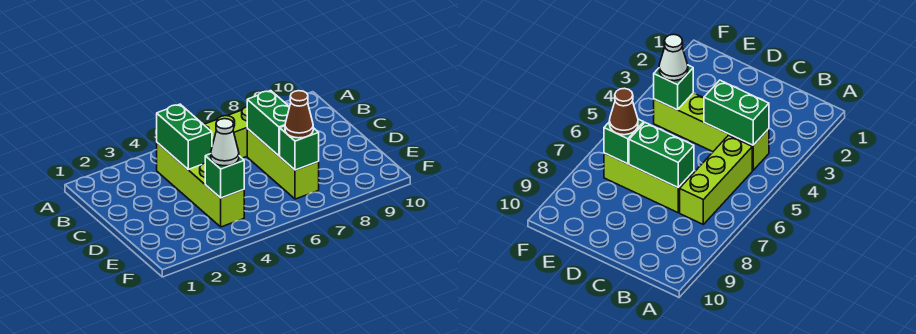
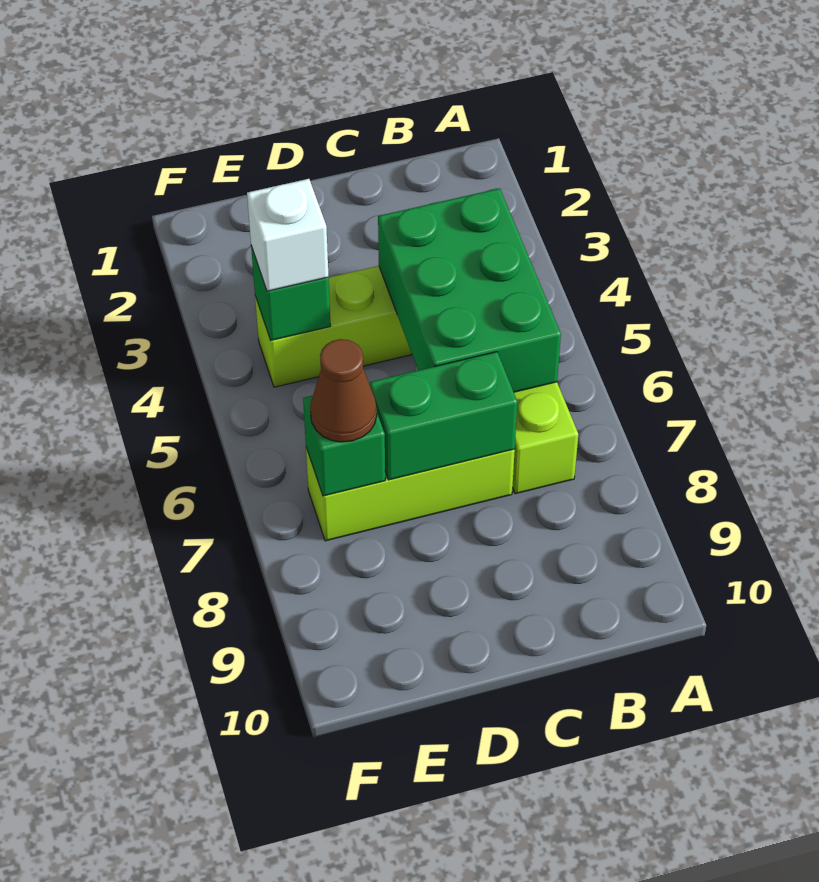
green brick B4:C4 level 2 -> green brick B4:C6 level 2
white cone E4 level 3 -> white brick E4 level 3

